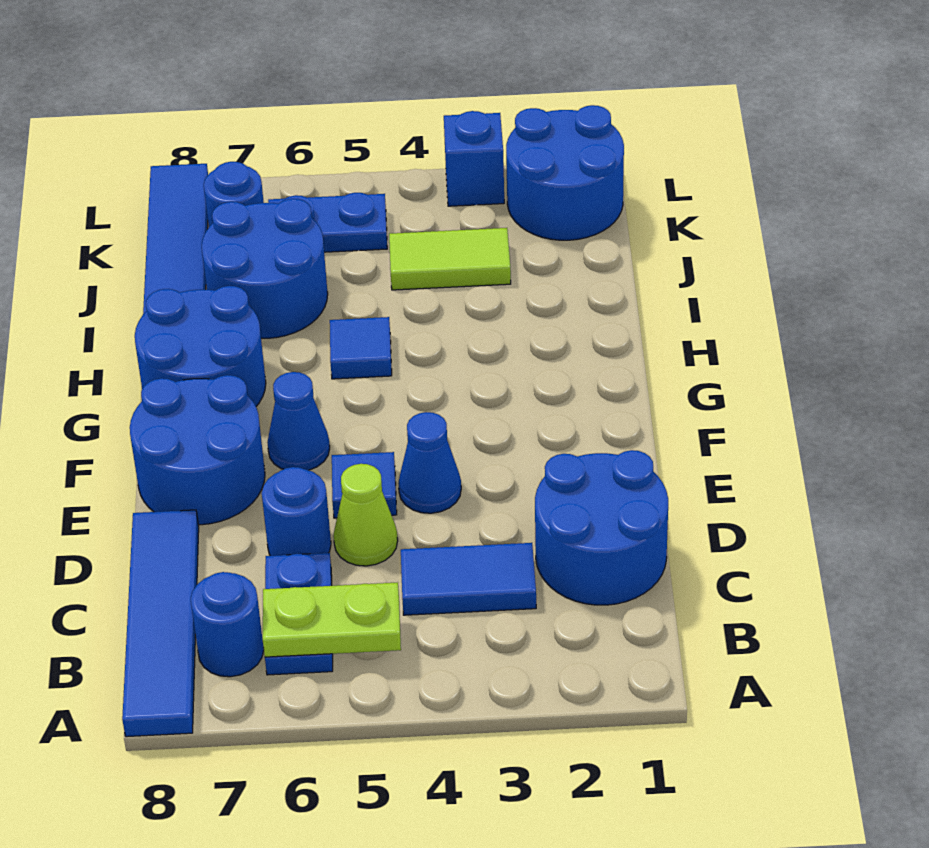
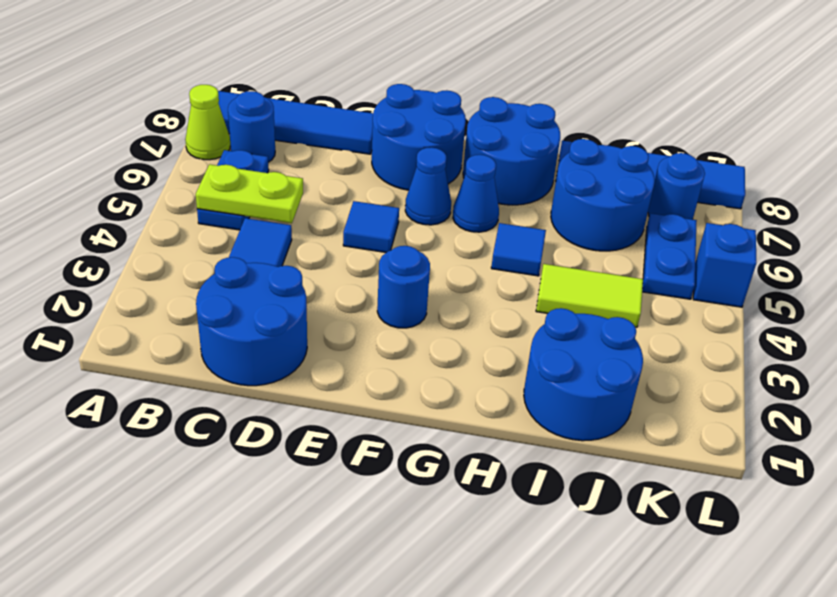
lime plate B5:B6 level 2 -> lime plate B5:C5 level 2
blue plate B6:C6 level 1 -> blue plate B5:B6 level 1
lime cone D5 level 1 -> lime cone A7 level 1
blue round brick D6 level 1 -> blue round brick F3 level 1
blue cone E4 level 1 -> blue cone G6 level 1
lime tile J3:J4 level 1 -> lime tile I4:J4 level 1
blue round brick K1:L2 level 1 -> blue round brick I1:J2 level 1
blue brick L3 level 1 -> blue brick L5 level 1

